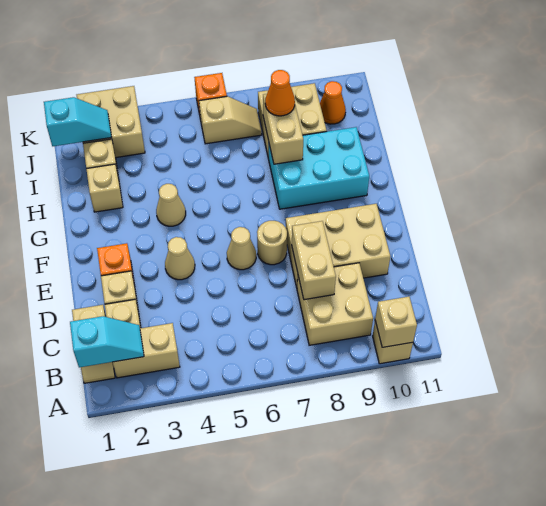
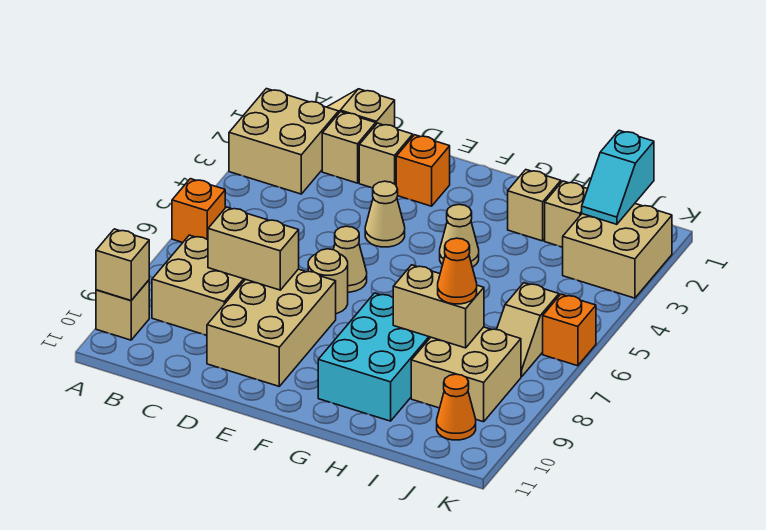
none -> orange brick A6 level 1
cyan slope B1:B2 level 2 top 1 -> none
tan brick B2:B3 level 1 -> tan brick A2:B3 level 1

